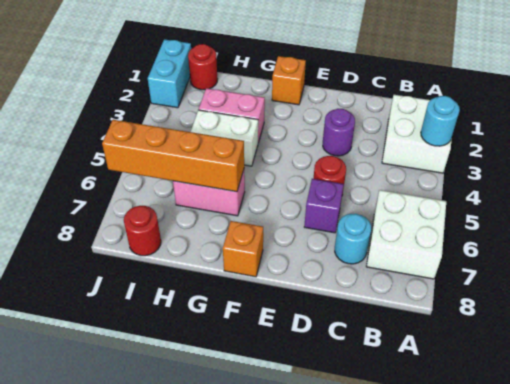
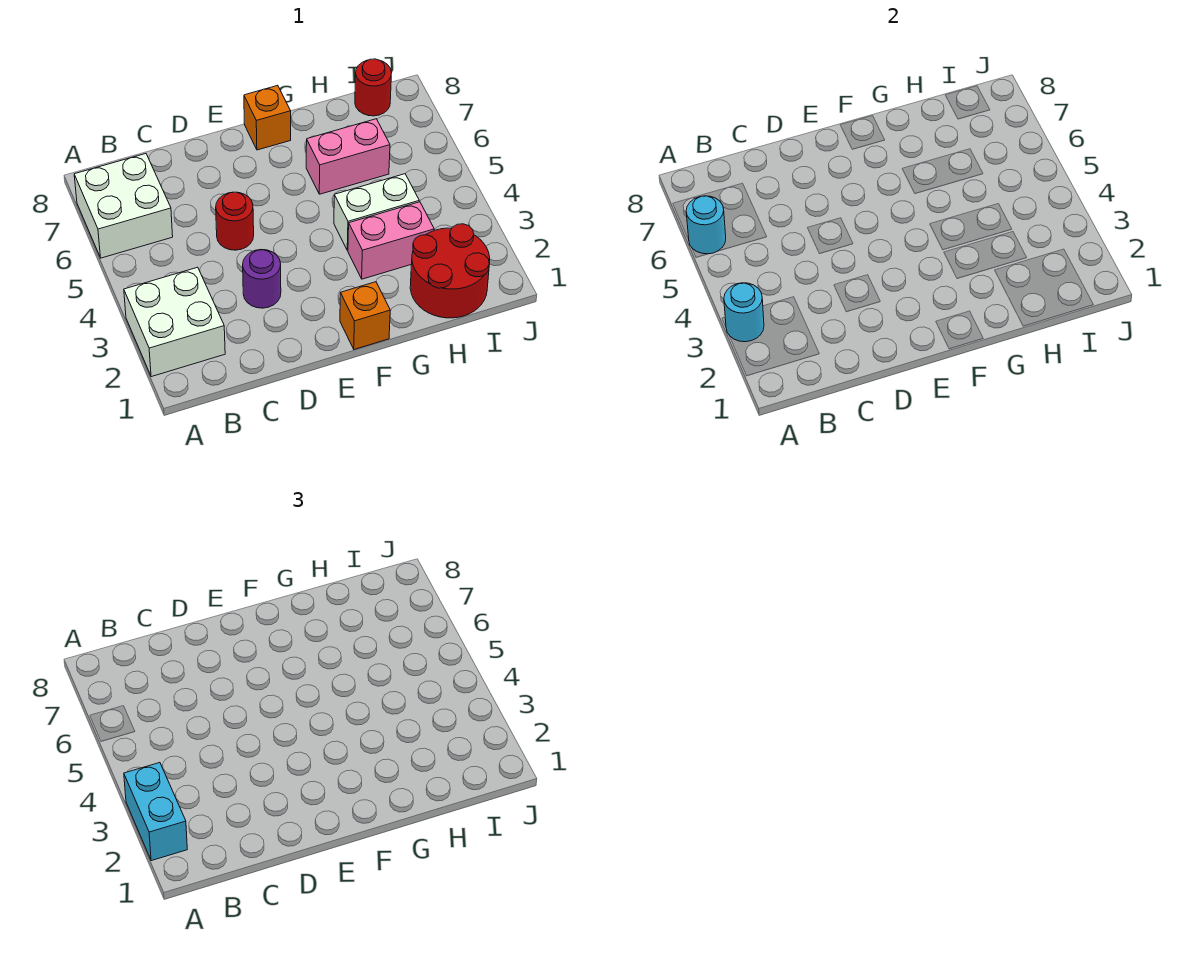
cyan round brick C7 level 1 -> cyan round brick A6 level 2
purple brick D6 level 1 -> none
orange brick G6:J6 level 2 -> none
red round brick I1 level 1 -> red round brick H1:I2 level 1
cyan brick J1:J2 level 1 -> cyan brick A2:A3 level 3

